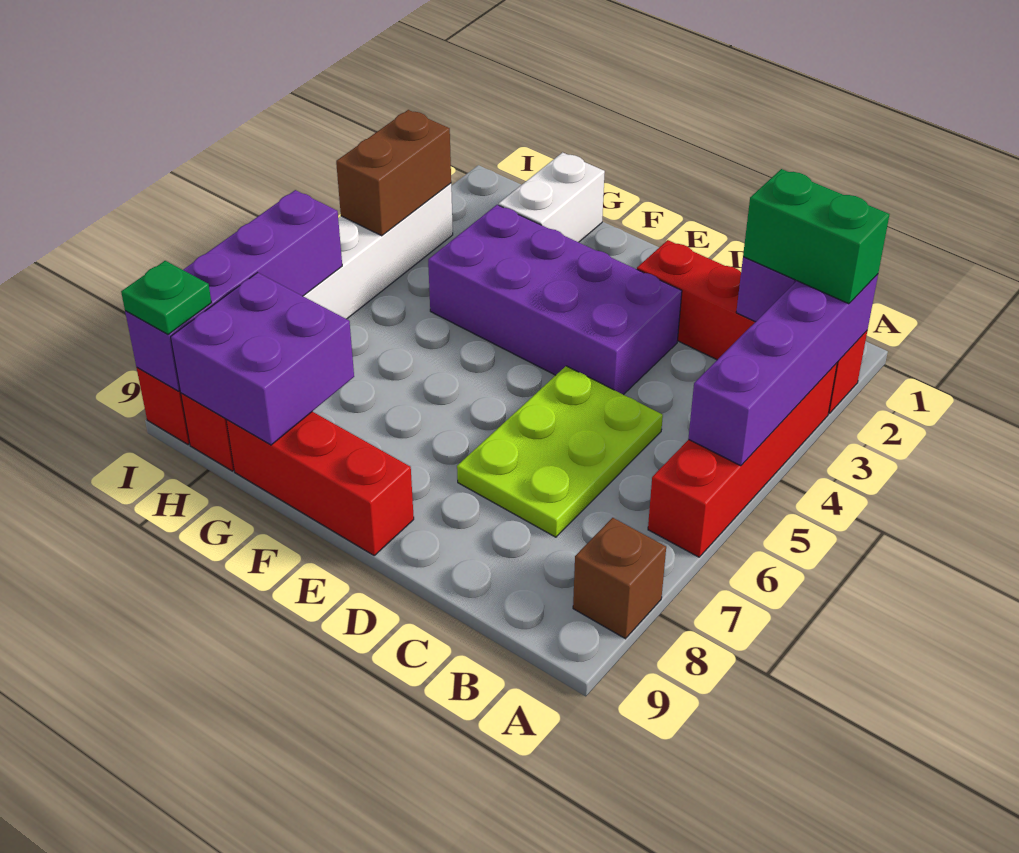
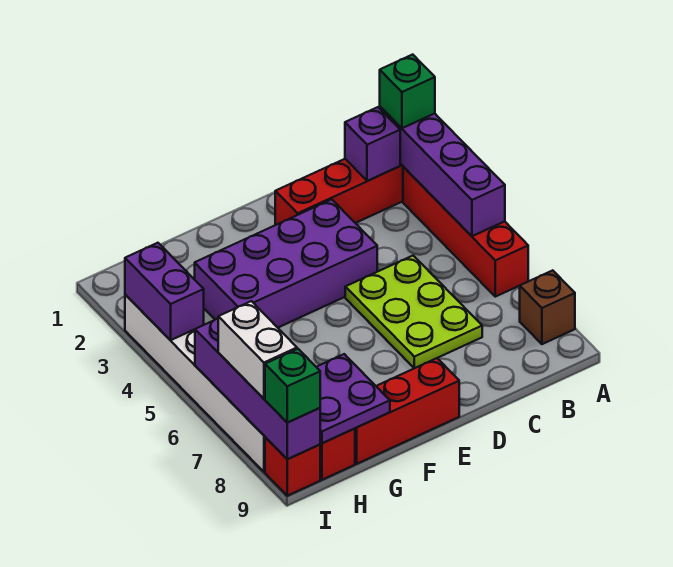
green brick A2:B2 level 3 -> green brick A2 level 3
white brick G1:G2 level 1 -> white brick I7:I8 level 3
purple brick G8:H9 level 2 -> purple plate G8:H9 level 2
brown brick I3:I4 level 2 -> purple brick I3:I4 level 2
green plate I9 level 3 -> green brick I9 level 3

